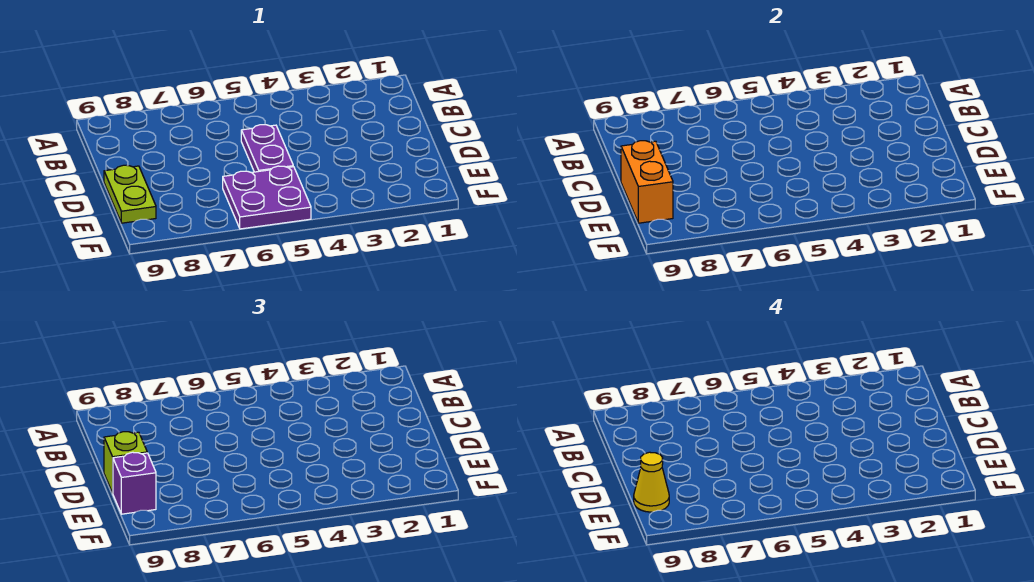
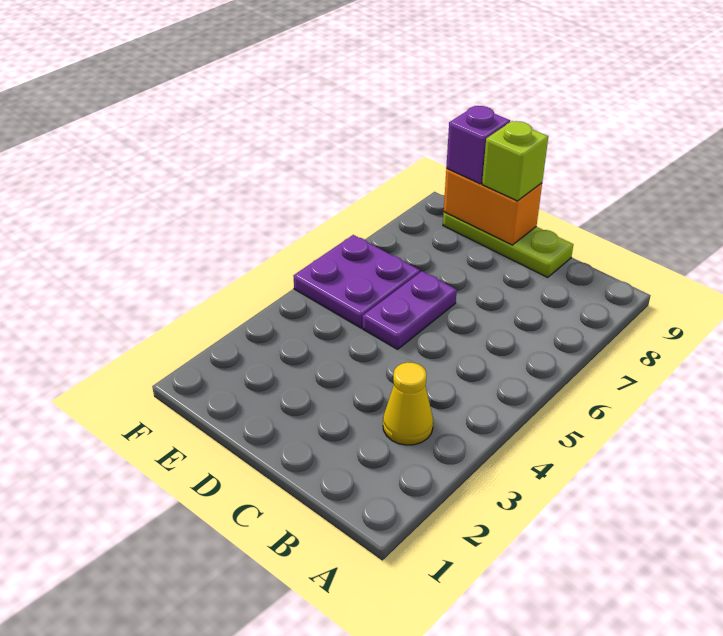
purple plate C5:D5 level 1 -> purple plate D5:D6 level 1
lime plate D9:E9 level 1 -> lime plate C9:E9 level 1
yellow cone E9 level 4 -> yellow cone B3 level 1

